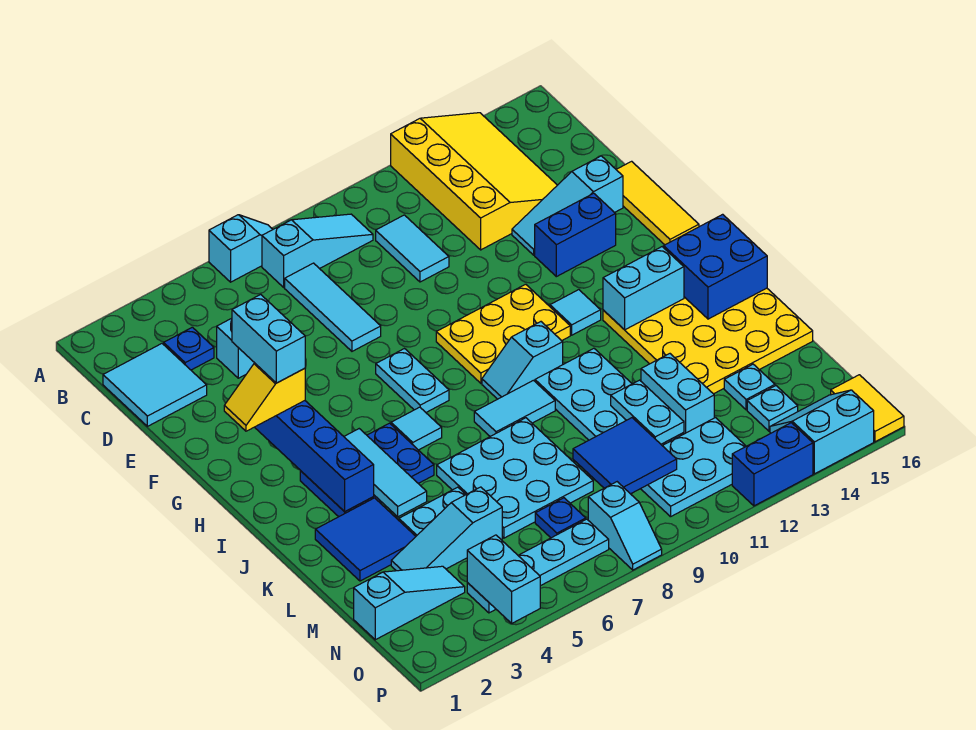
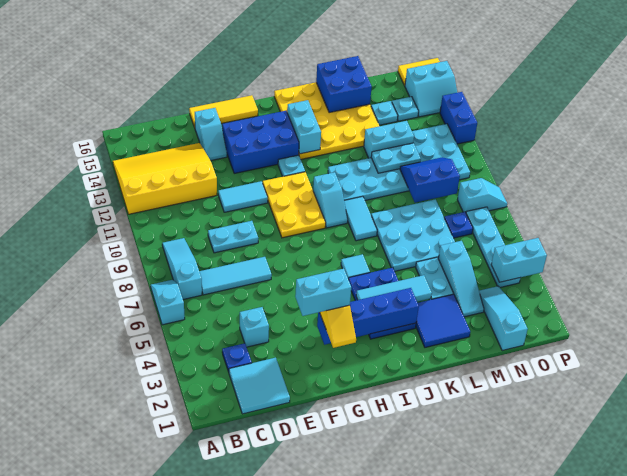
cyan tile C10:D10 level 1 -> cyan tile E11:F11 level 1
cyan slope E13:E15 level 1 top 15 -> cyan slope E14:E15 level 1 top 15
blue brick F13:F14 level 1 -> blue brick F13:H14 level 1
cyan plate G7:H7 level 1 -> cyan plate D9:E9 level 1
cyan tile H12 level 1 -> cyan plate H12 level 1
blue brick I15:J16 level 2 -> blue brick K15:L16 level 2
blue tile M9:N10 level 2 -> blue slope M9:N10 level 2 top 9
cyan slope O14:P15 level 1 top P -> cyan slope O14:P15 level 1 top 15

